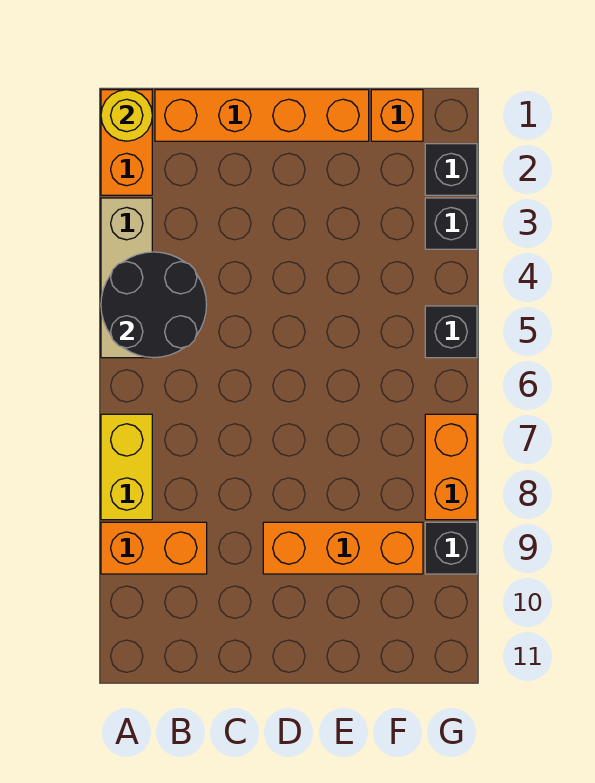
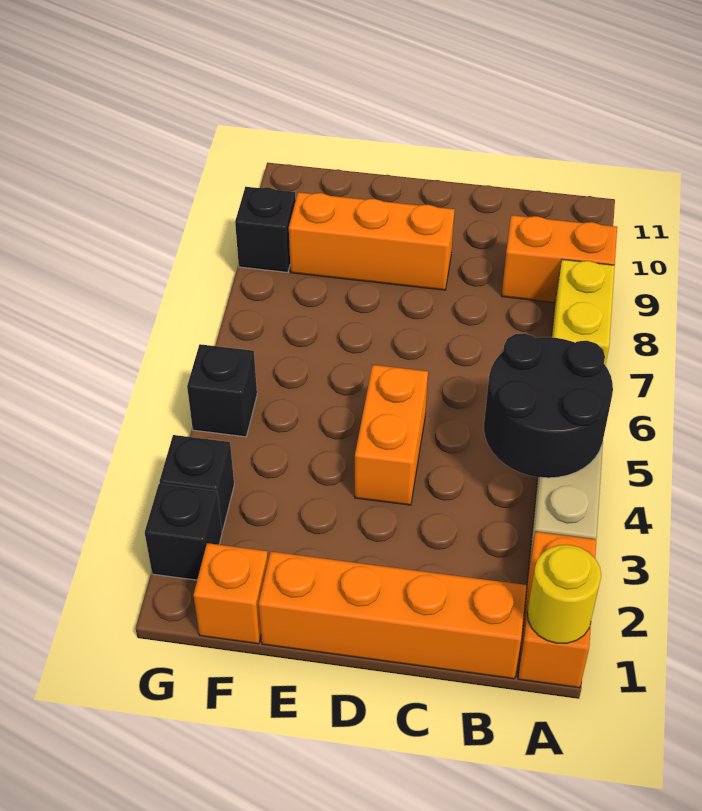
orange brick G7:G8 level 1 -> orange brick D4:D5 level 1

